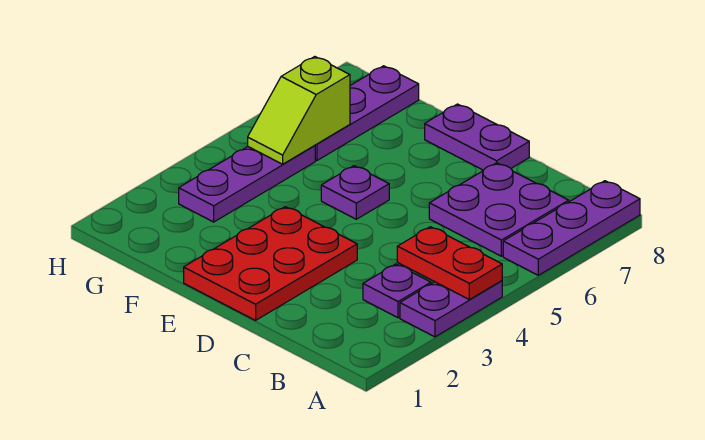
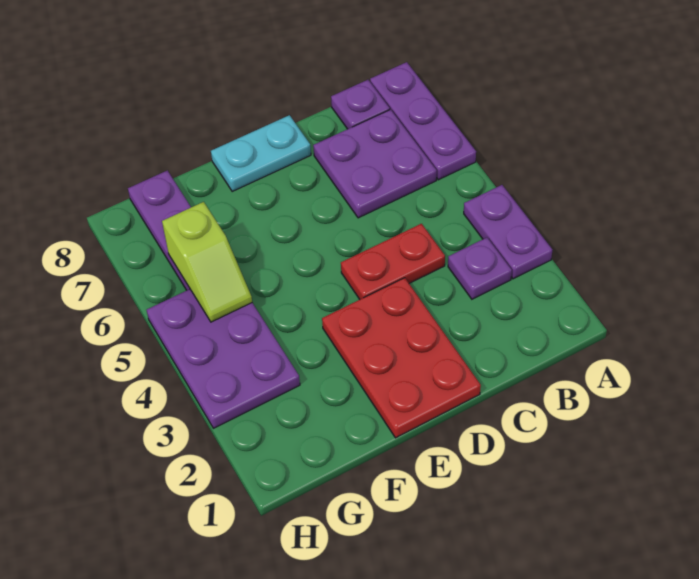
red plate A4:B4 level 2 -> red plate C4:D4 level 1
purple plate D8:E8 level 1 -> cyan plate D8:E8 level 1
purple plate E5 level 1 -> purple plate B8 level 1
purple plate G3:G5 level 1 -> purple plate G3:H5 level 1

